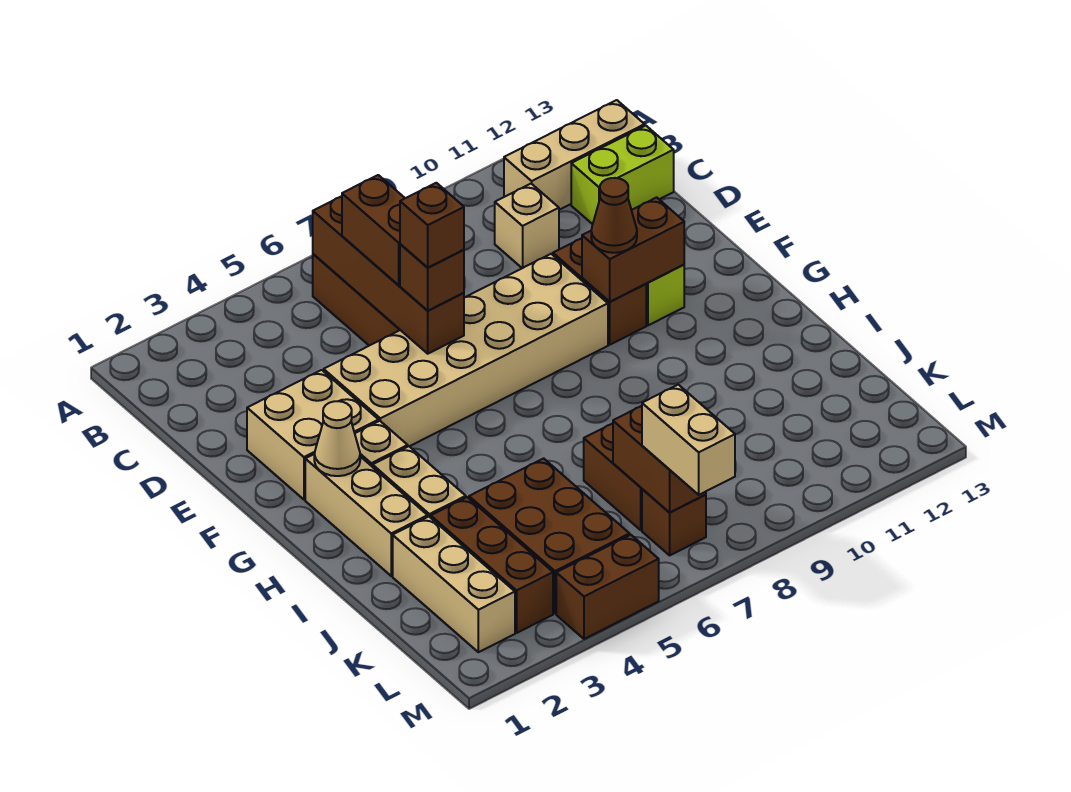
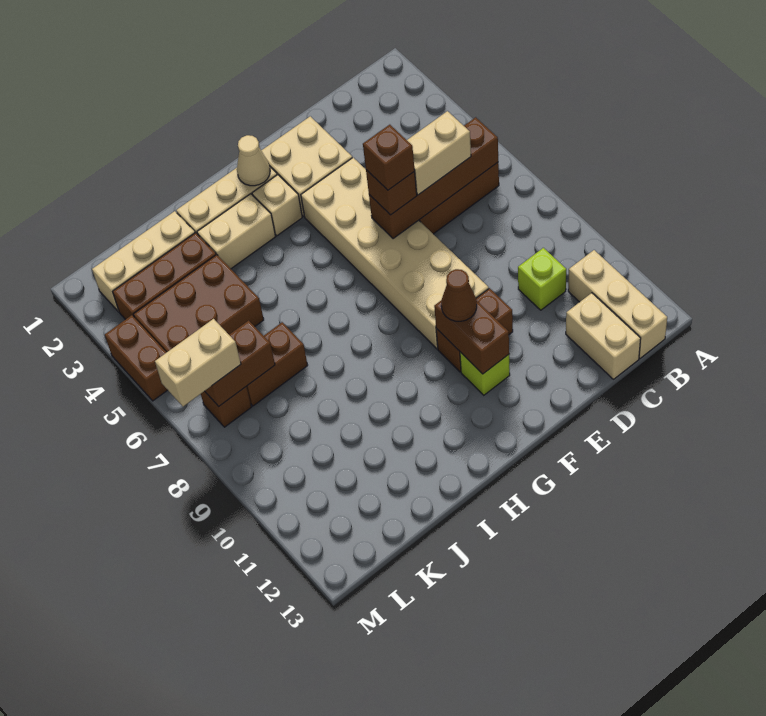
brown brick C6:D6 level 3 -> tan brick C6:D6 level 3
tan brick C10 level 1 -> lime brick C10 level 1
lime brick C12:C13 level 1 -> tan brick C12:C13 level 1

